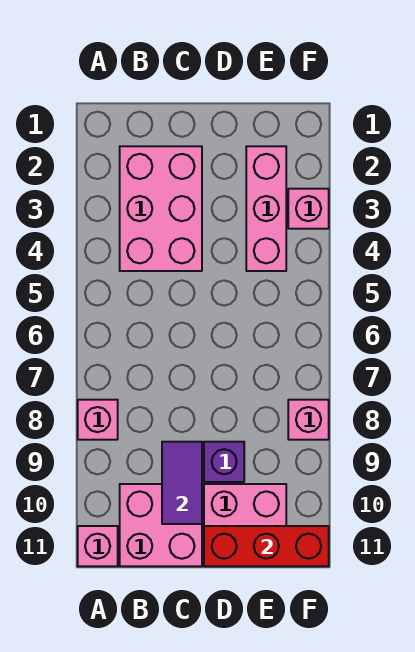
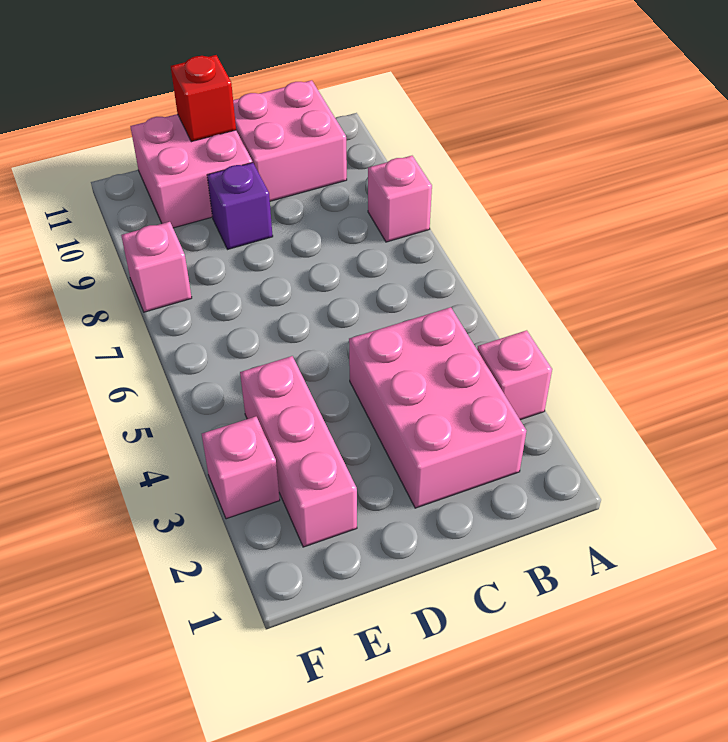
pink brick A11 level 1 -> pink brick A3 level 1
purple tile C9:C10 level 2 -> none
red brick D11:F11 level 2 -> red brick D11 level 2

